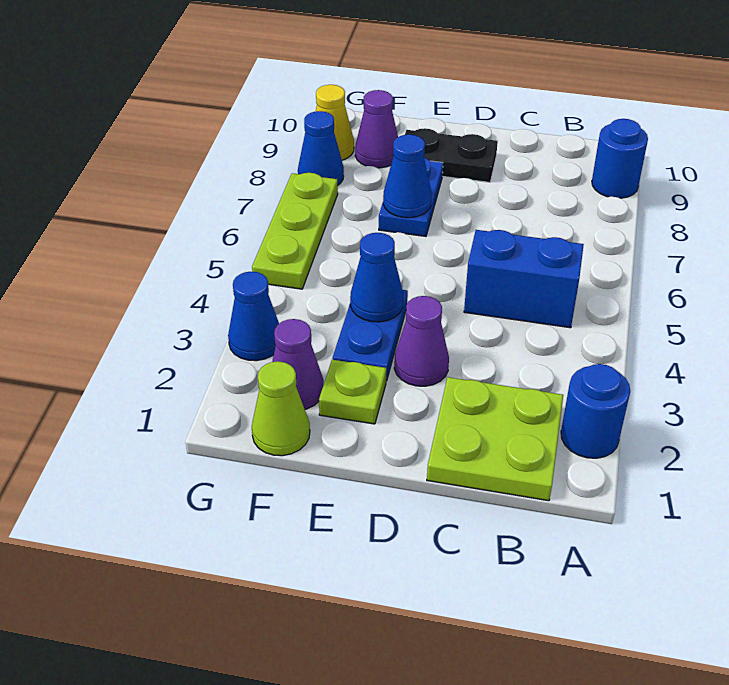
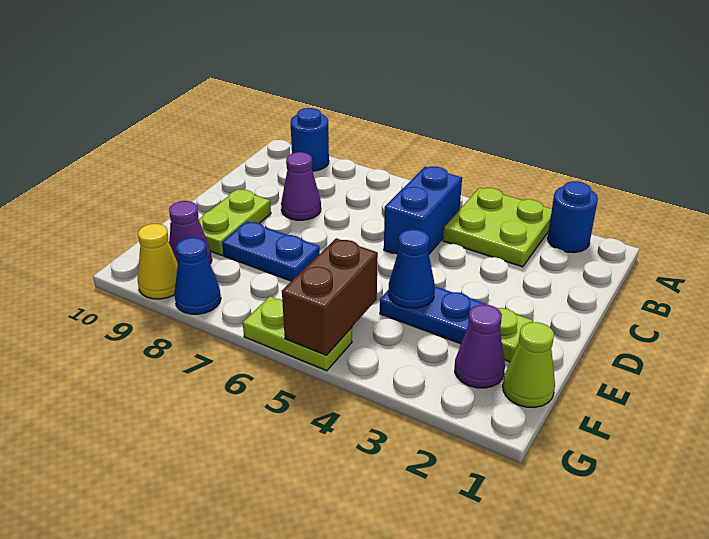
lime plate B1:C2 level 1 -> lime plate A3:B4 level 1
purple cone D3 level 1 -> purple cone C8 level 1
black plate D9:E9 level 1 -> lime plate D9:E9 level 1
blue cone E7 level 2 -> none
none -> brown brick F5:G5 level 2
blue cone G3 level 1 -> none
lime plate G5:G7 level 1 -> lime plate G5:G6 level 1

